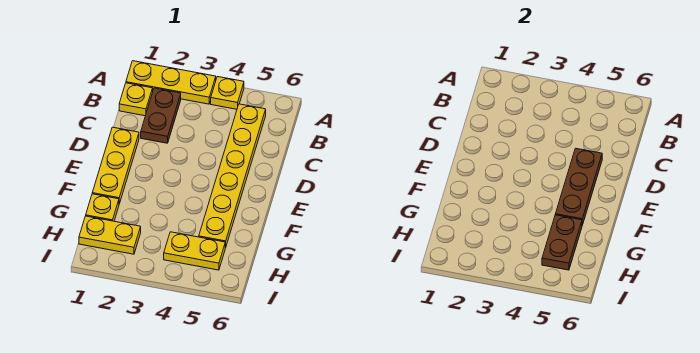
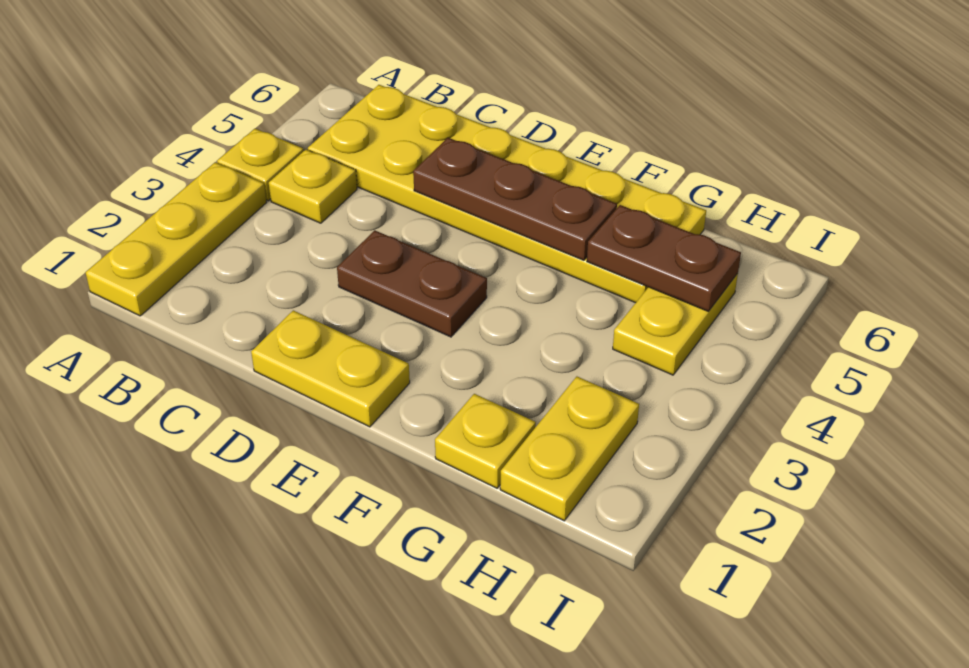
yellow plate B1 level 1 -> yellow plate B4 level 1
brown plate B2:C2 level 1 -> brown plate D3:E3 level 1
yellow plate B5:G5 level 1 -> yellow plate B5:G6 level 1
yellow plate D1:F1 level 1 -> yellow plate D1:E1 level 1

